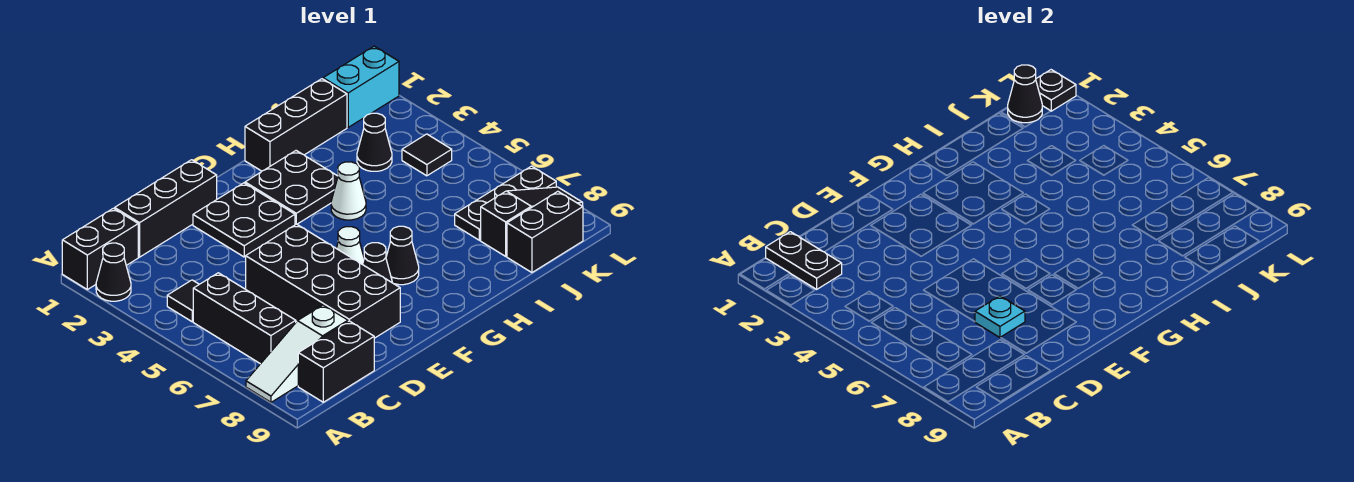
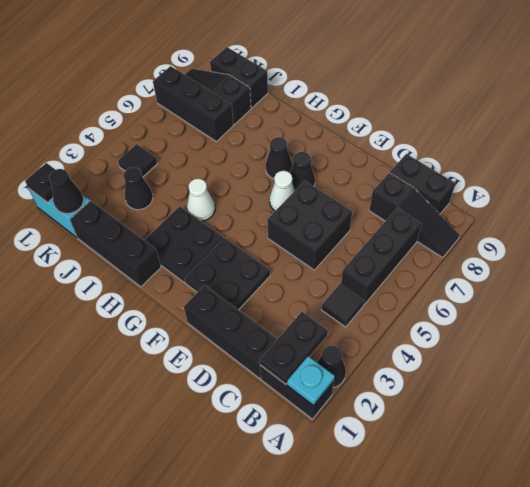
white slope A8:C8 level 1 top C -> black slope A8:C8 level 1 top C
black brick D5:E8 level 1 -> black brick D5:E6 level 1
cyan plate D7 level 2 -> cyan plate A1 level 2
black plate J7:L7 level 1 -> black brick J7:L7 level 1

